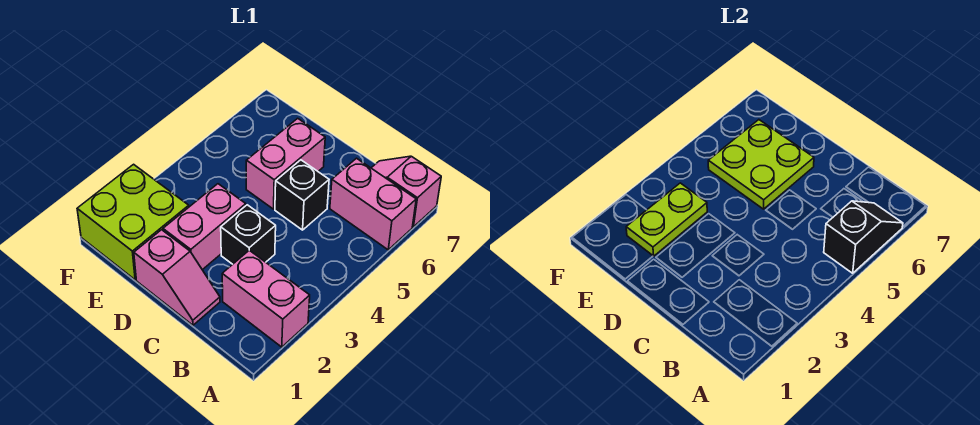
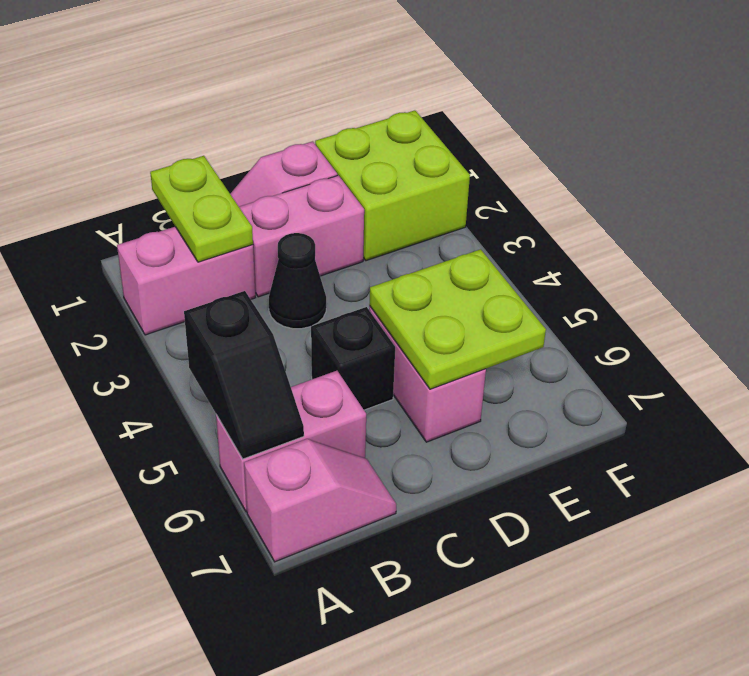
black brick C3 level 1 -> black cone C3 level 1
pink brick D2:D3 level 1 -> pink brick C2:D2 level 1
lime plate E2:E3 level 2 -> lime plate B1:B2 level 2

